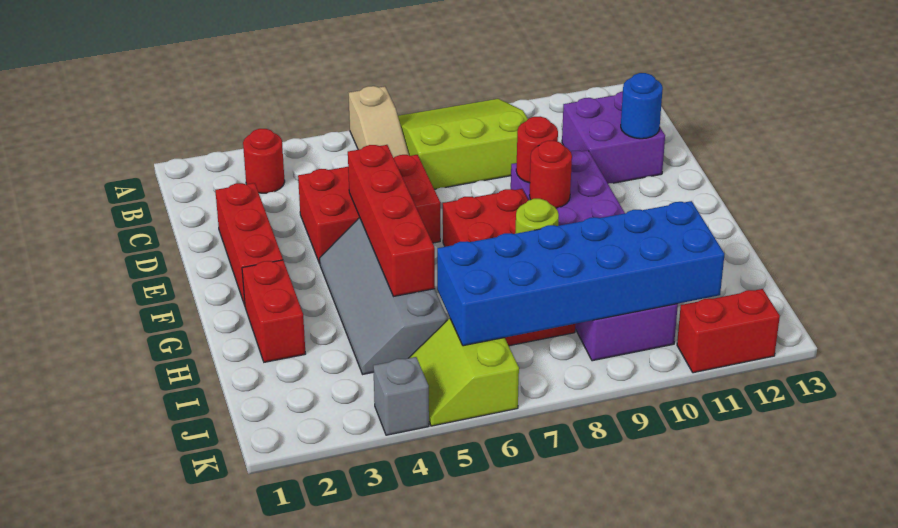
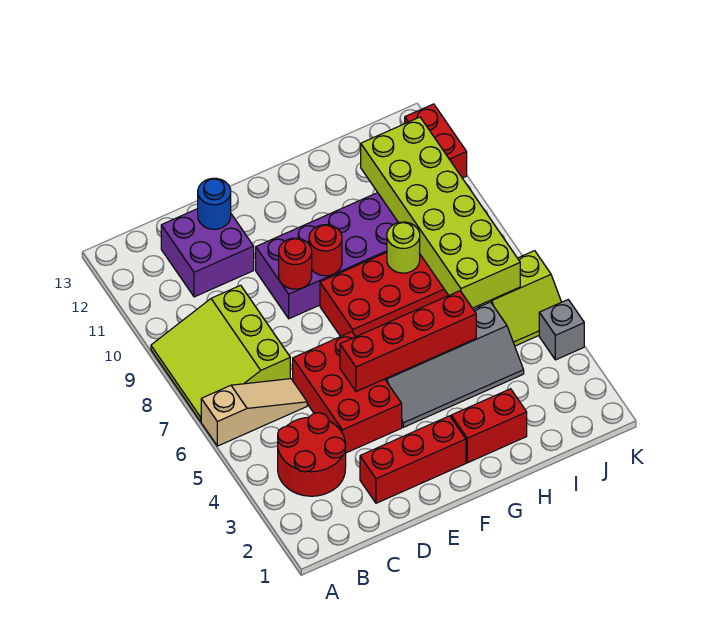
red round brick B3 level 1 -> red round brick B3:C4 level 1
blue brick I6:J11 level 2 -> lime brick I6:J11 level 2

